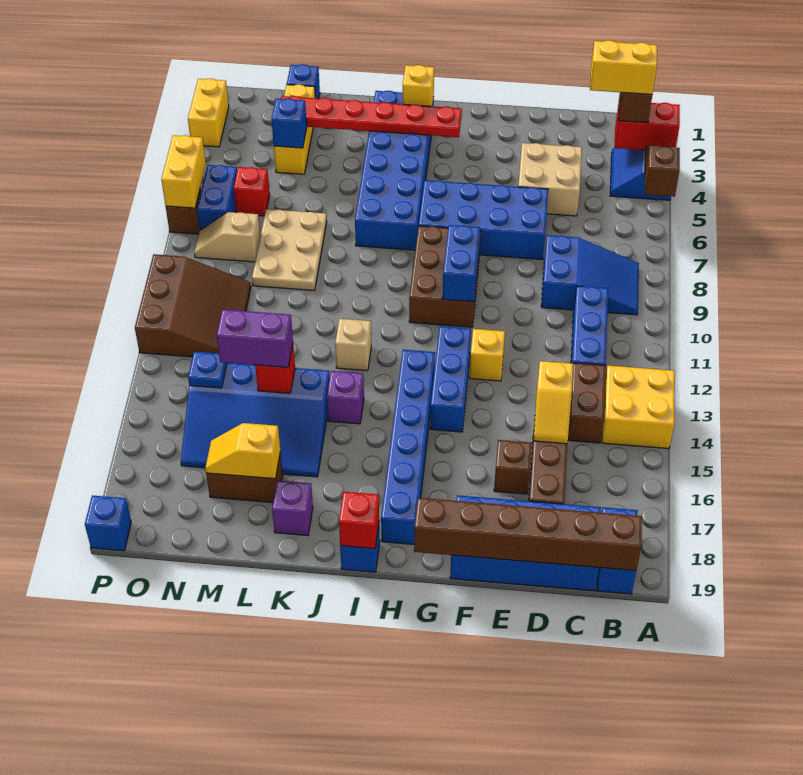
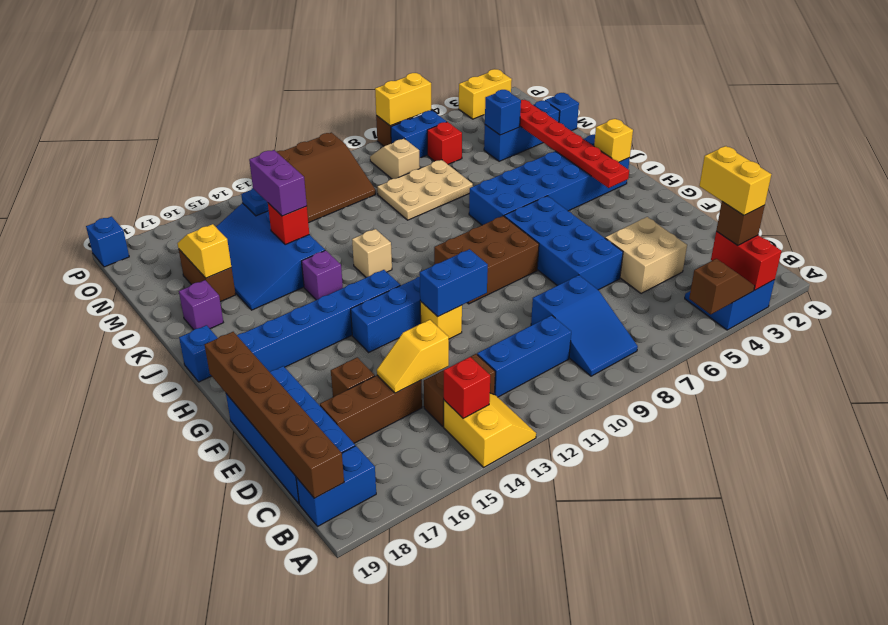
yellow brick A13:B14 level 1 -> yellow slope A13:B14 level 1 top 14
blue brick G9:G10 level 2 -> blue brick F11:F12 level 2
red brick I19 level 2 -> red brick B14 level 2
yellow brick M2:M4 level 1 -> blue brick M2:M4 level 1

